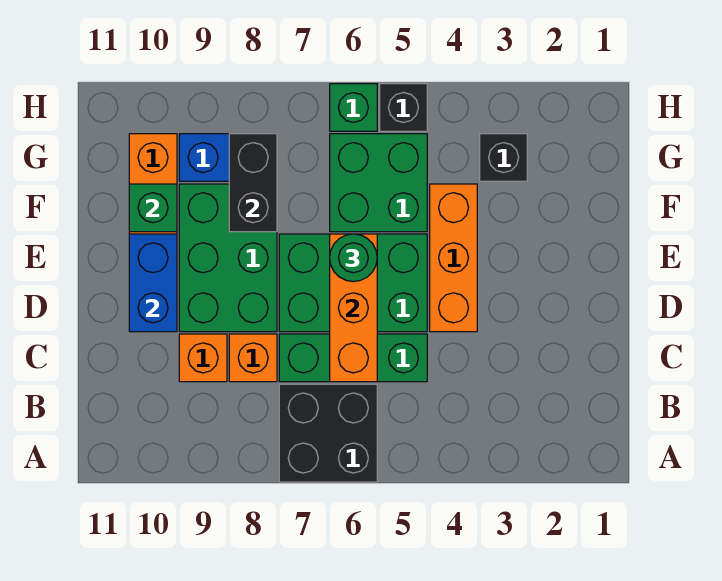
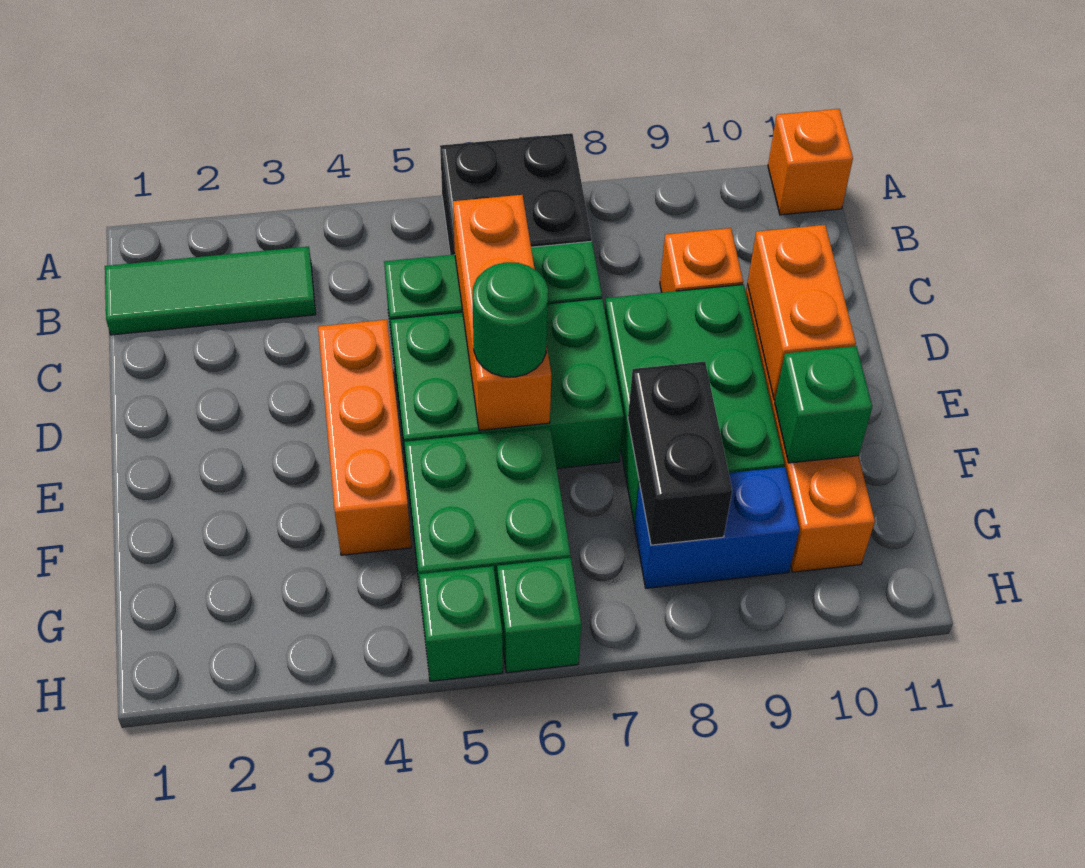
none -> green tile B1:B3 level 1
orange brick C8 level 1 -> orange brick A11 level 1
blue brick D10:E10 level 2 -> orange brick D10:E10 level 2
black brick G3 level 1 -> none
black brick H5 level 1 -> green brick H5 level 1

